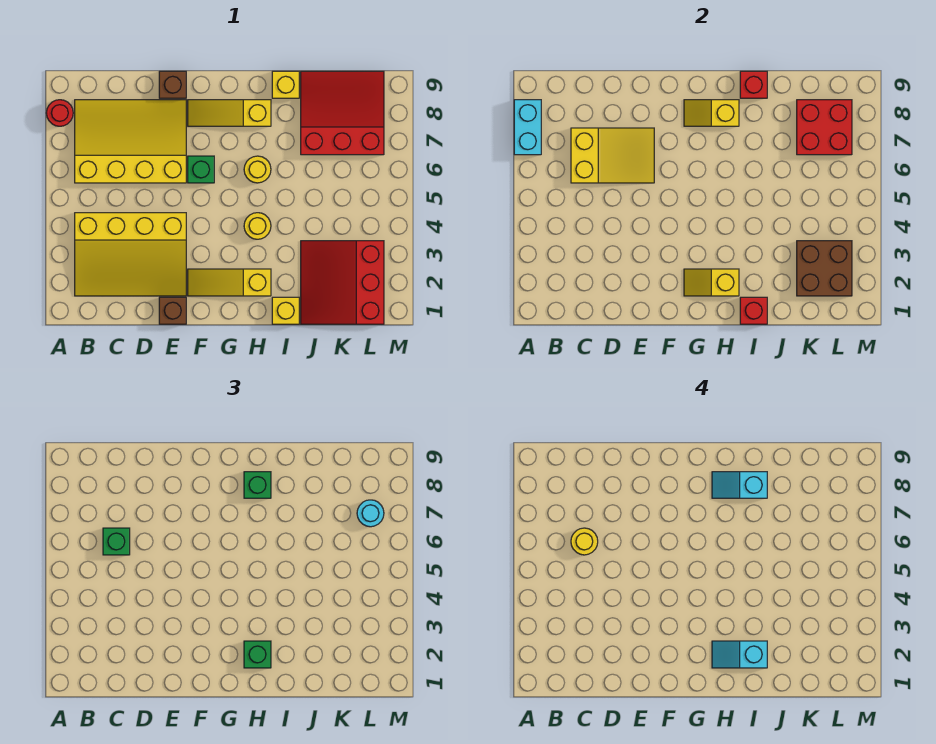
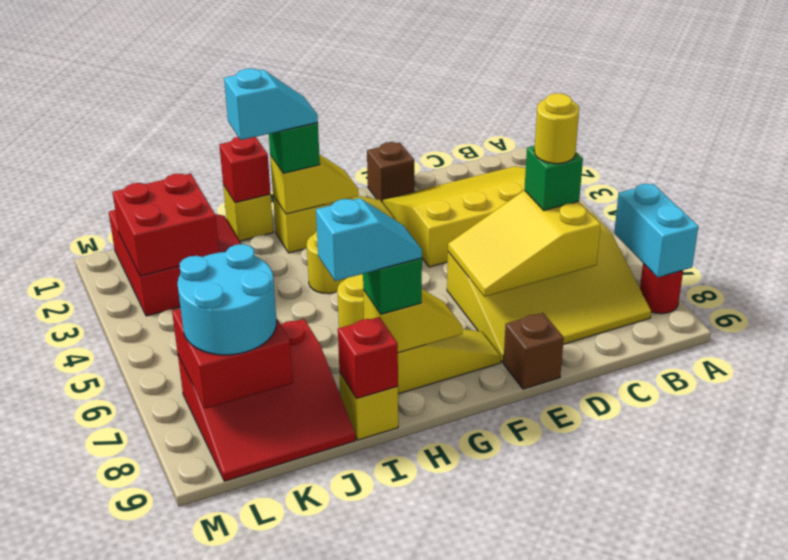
green brick F6 level 1 -> none
brown brick K2:L3 level 2 -> red brick K2:L3 level 2
cyan round brick L7 level 3 -> cyan round brick K7:L8 level 3

